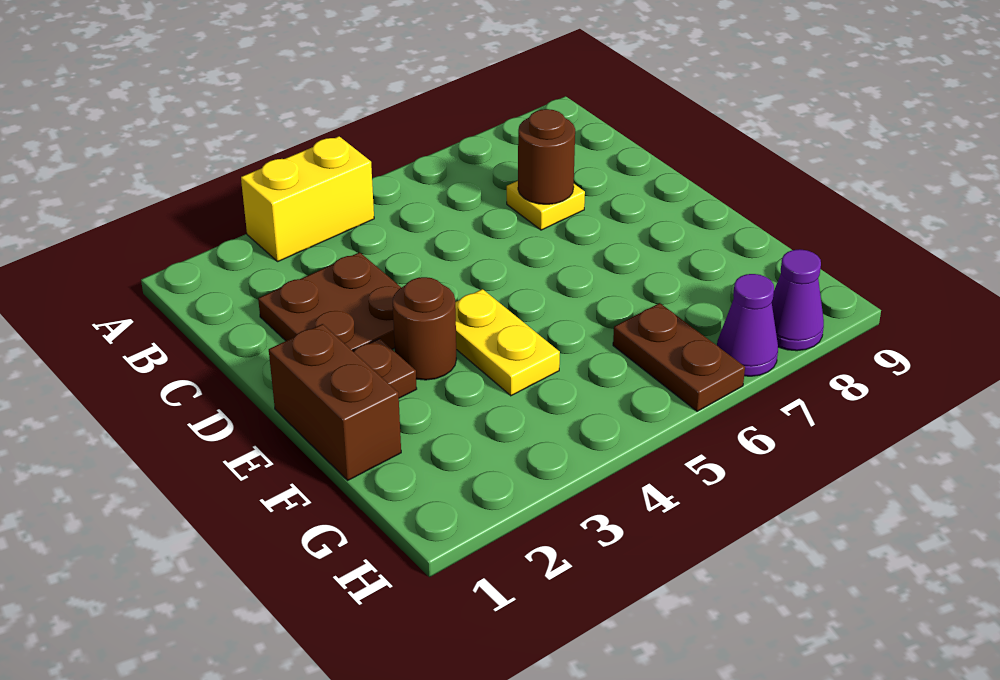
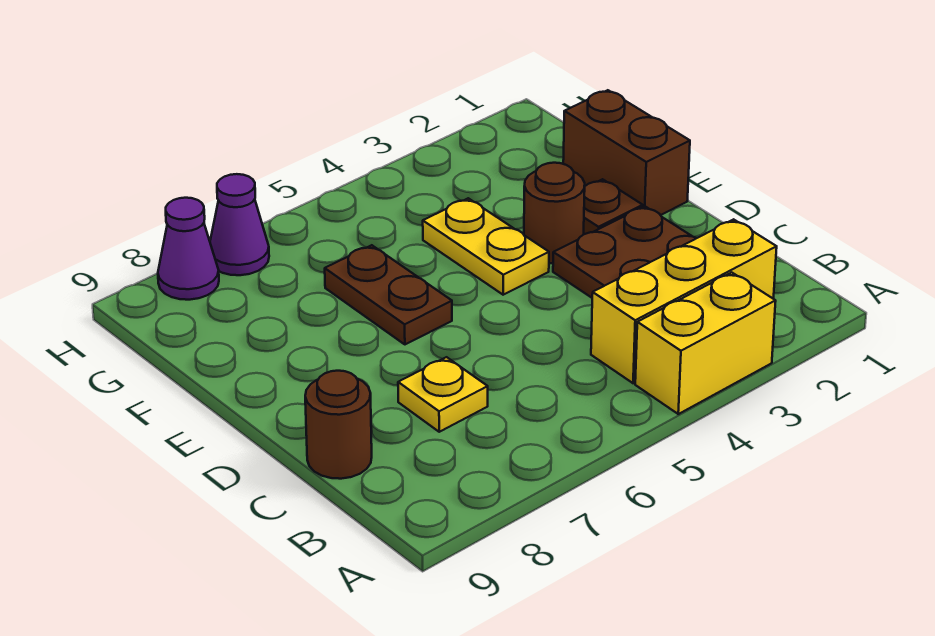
none -> yellow brick B2:B4 level 1
brown round brick C7 level 2 -> brown round brick C9 level 1
brown plate G6:H6 level 1 -> brown plate E6:F6 level 1

